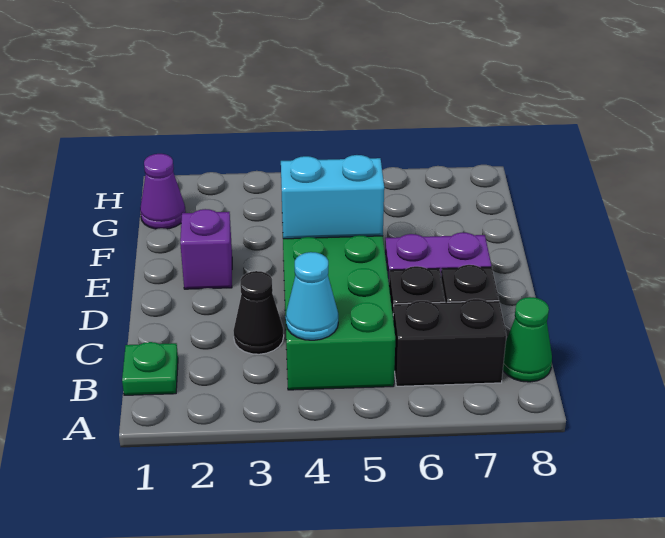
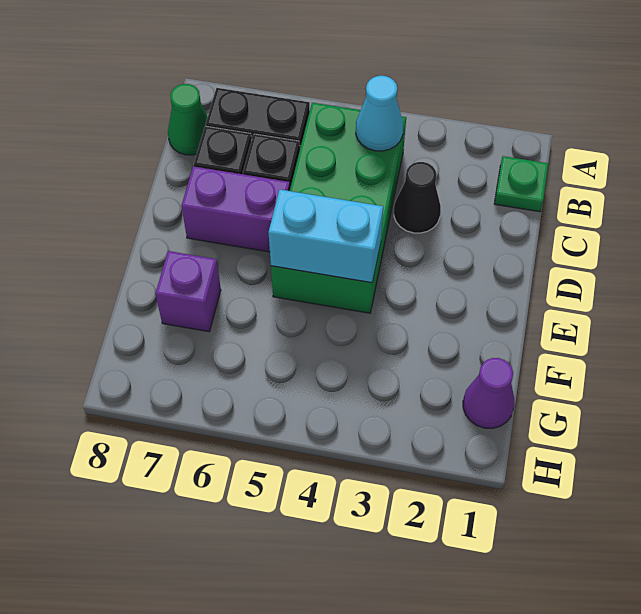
purple brick E2 level 1 -> purple brick F7 level 1

